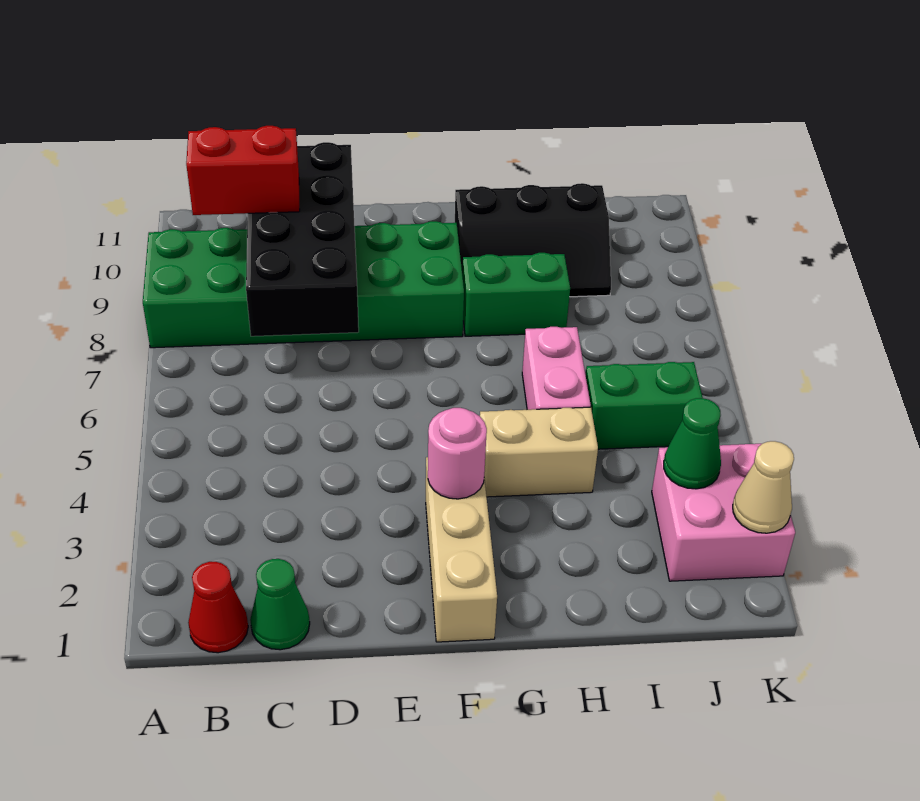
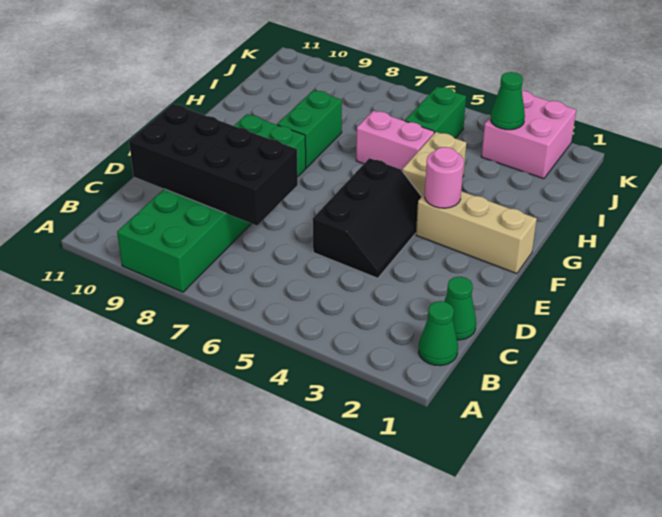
red cone B1 level 1 -> green cone B1 level 1
red brick B9:C9 level 3 -> none
black slope G9:I10 level 1 top 10 -> black slope D4:F5 level 1 top 5
tan cone K2 level 2 -> none

